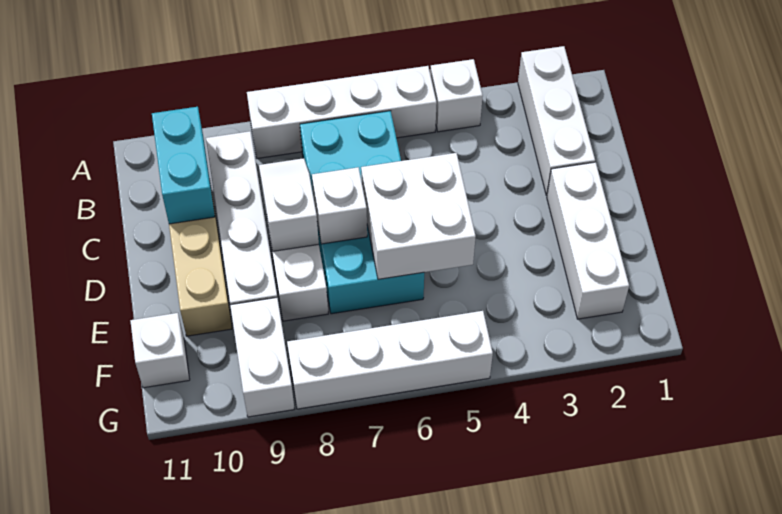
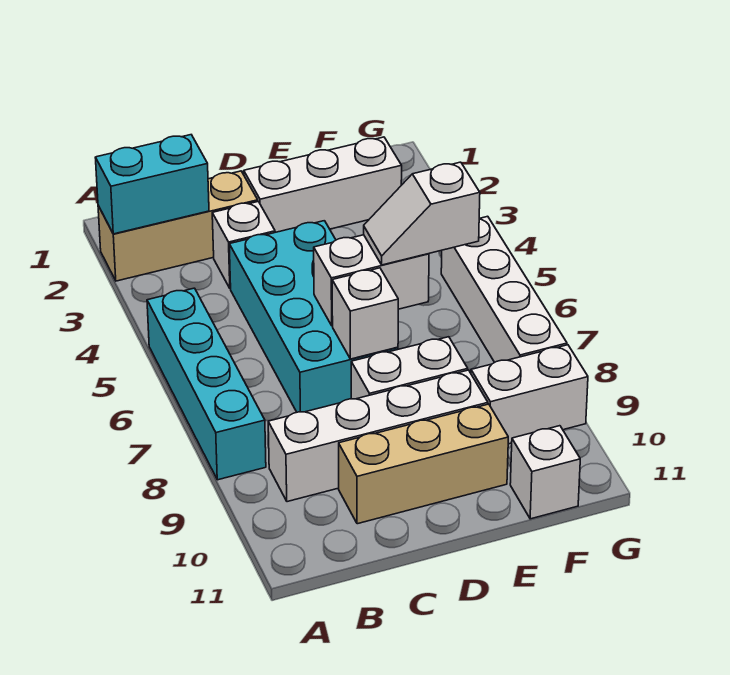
white brick A2:C2 level 1 -> tan brick A2:C2 level 1
white brick A4 level 1 -> white brick C3 level 1
white brick A5:A8 level 1 -> cyan brick A5:A8 level 1
cyan brick B6:E7 level 1 -> cyan brick C4:D7 level 1
cyan brick B10:C10 level 2 -> cyan brick A2:B2 level 2
white slope C8:D8 level 2 top D -> white slope E6:F6 level 3 top F
white brick D5:E6 level 2 -> white brick D6:E6 level 2

